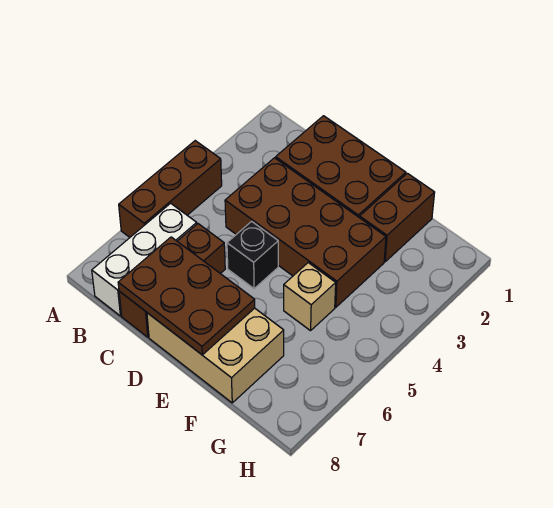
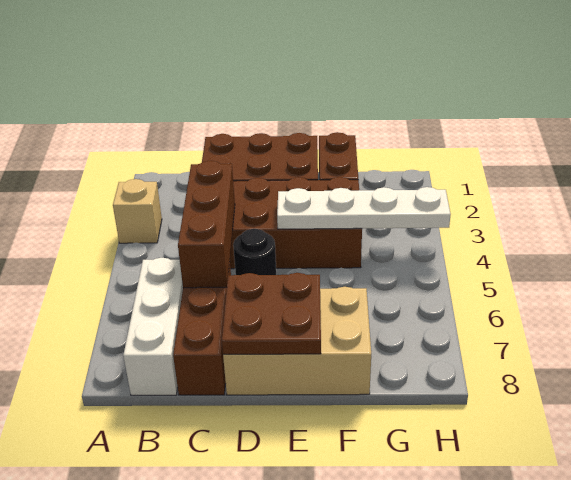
brown brick A4:A6 level 1 -> brown brick C4:C6 level 2
brown plate C7:E8 level 2 -> brown plate D7:E8 level 2
black brick D5 level 1 -> black round brick D5 level 1
none -> white plate E4:H4 level 2
tan brick F5 level 1 -> tan brick A3 level 1

